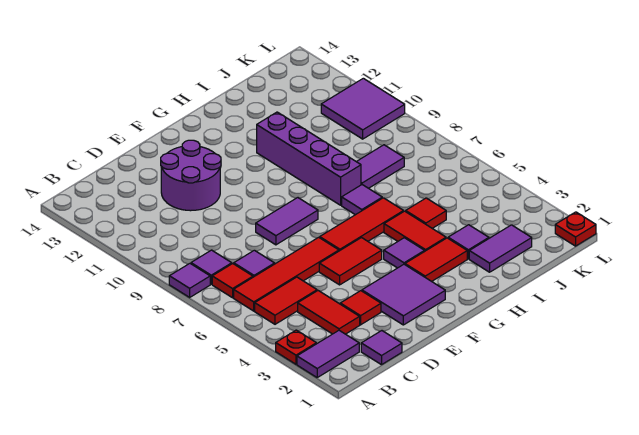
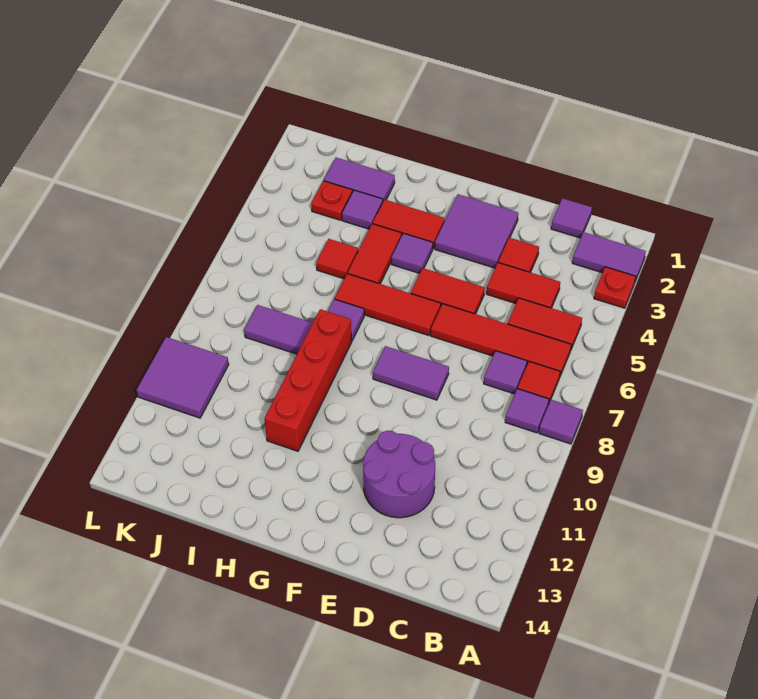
red tile C3:C4 level 1 -> red tile C4:D4 level 1
purple brick H8:H11 level 1 -> red brick H8:H11 level 1
red plate L1 level 1 -> red plate J3 level 1

